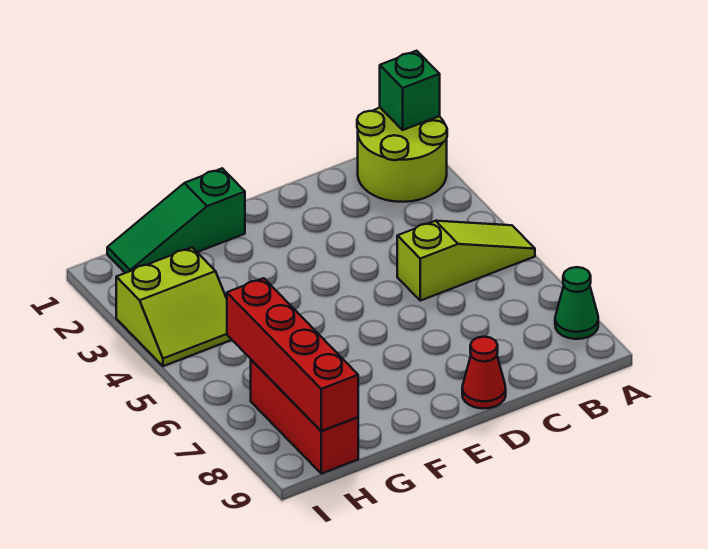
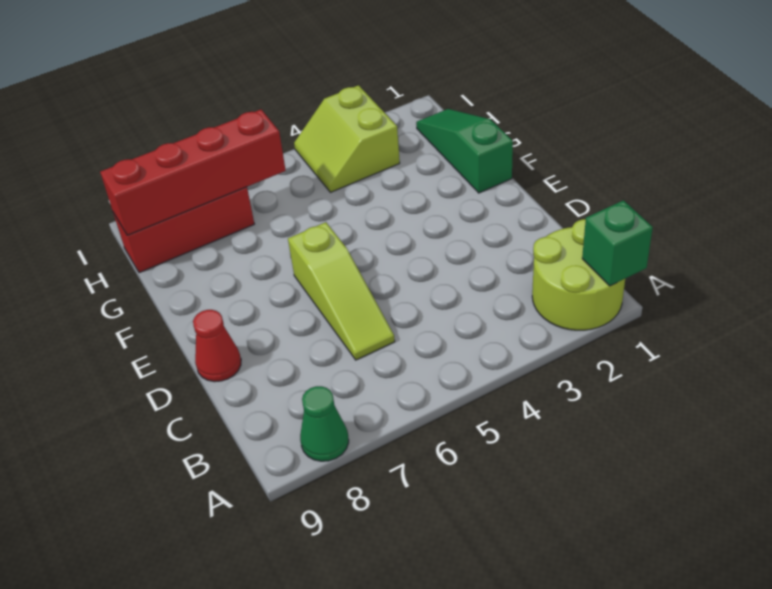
lime slope A5:C5 level 1 top C -> lime slope C6:E6 level 1 top E

